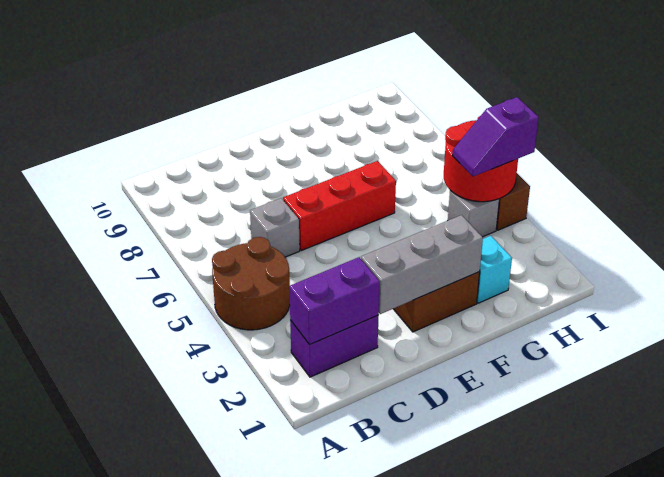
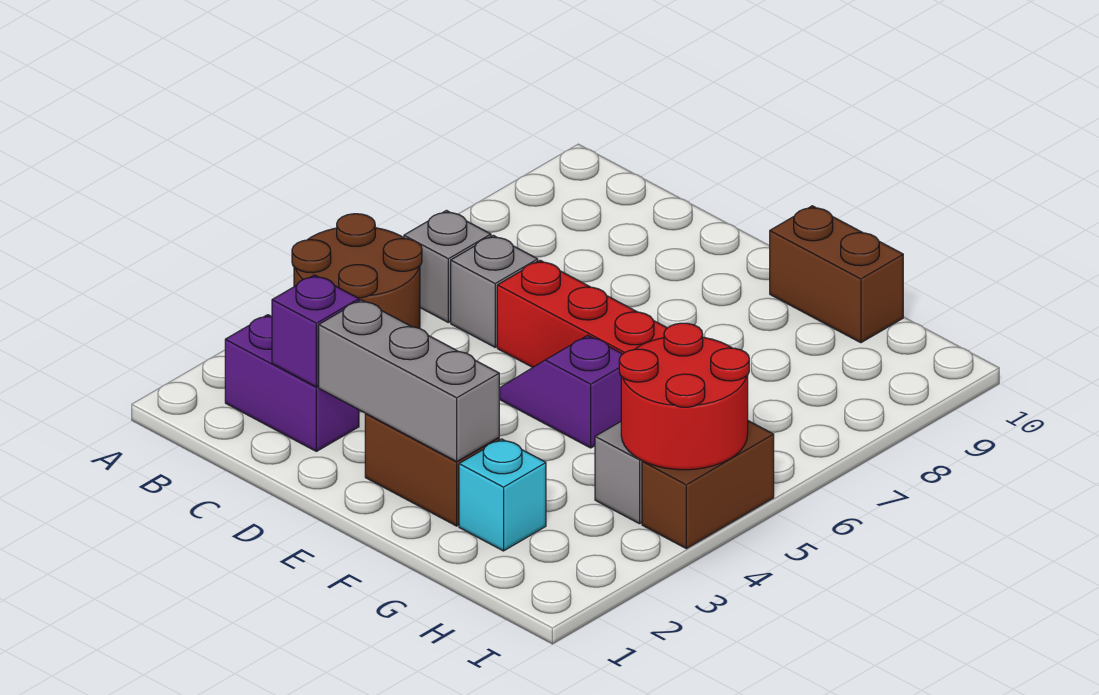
purple brick B2:C2 level 2 -> purple brick C2 level 2
none -> grey brick B6 level 1
none -> brown brick F10:G10 level 1
purple slope H4:I4 level 3 top I -> purple slope E5:F5 level 1 top F

